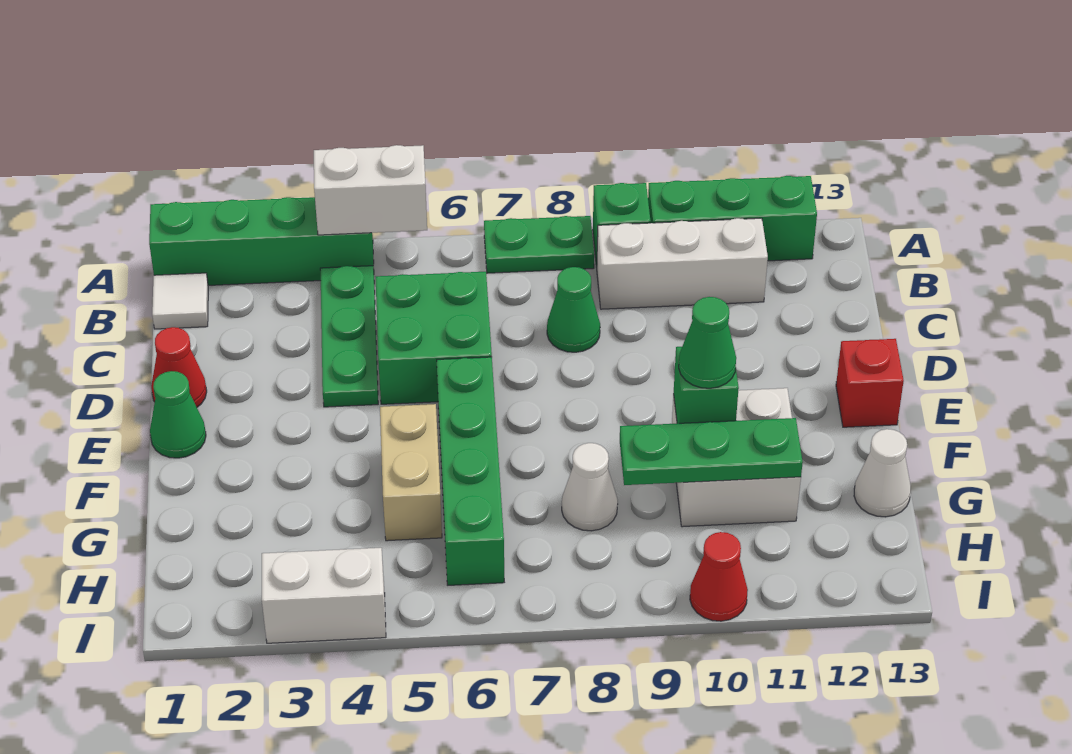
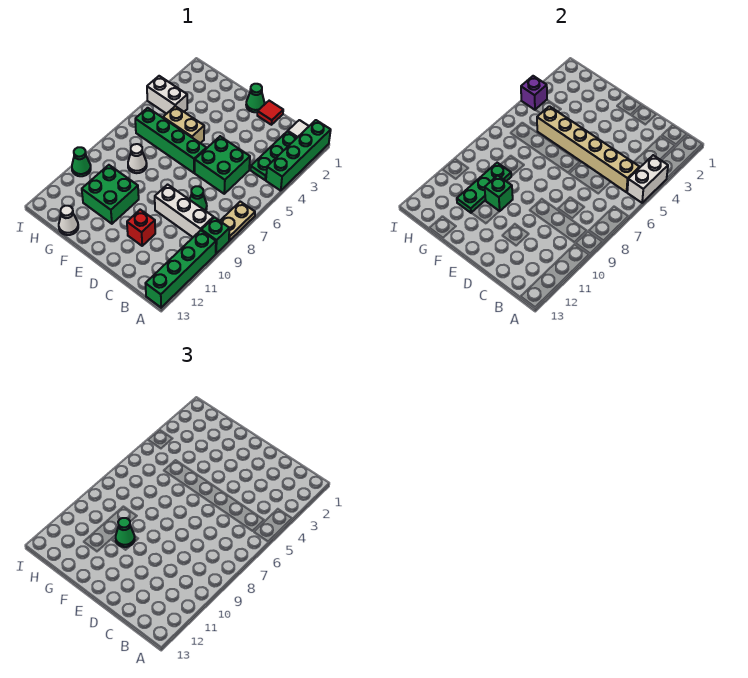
green plate A7:A8 level 1 -> tan plate A7:A8 level 1
green brick A10:A12 level 1 -> green brick A10:A13 level 1
green plate B4:D4 level 1 -> green plate B2:B4 level 1
none -> tan brick B5:G5 level 2
white brick B9:B11 level 1 -> white brick B9:D9 level 1
red cone D1 level 1 -> red tile D1 level 1
red brick E13 level 1 -> red brick D11 level 1
white brick F10:G11 level 1 -> green brick F10:G11 level 1
white brick I3:I4 level 1 -> white brick H4:I4 level 1
none -> purple brick I4 level 2
red cone I10 level 1 -> green cone I10 level 1

